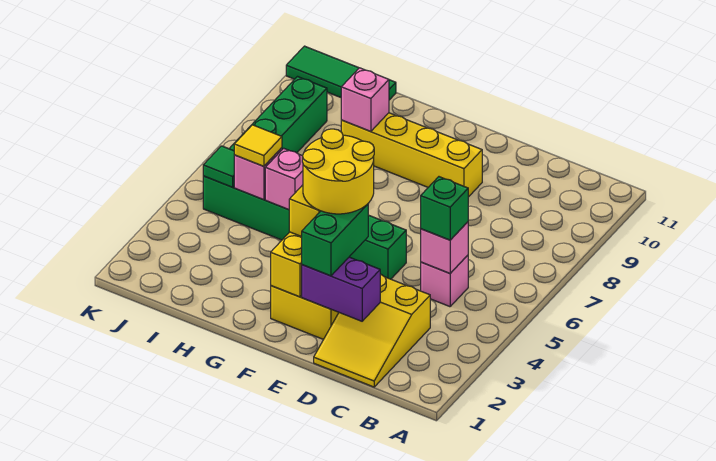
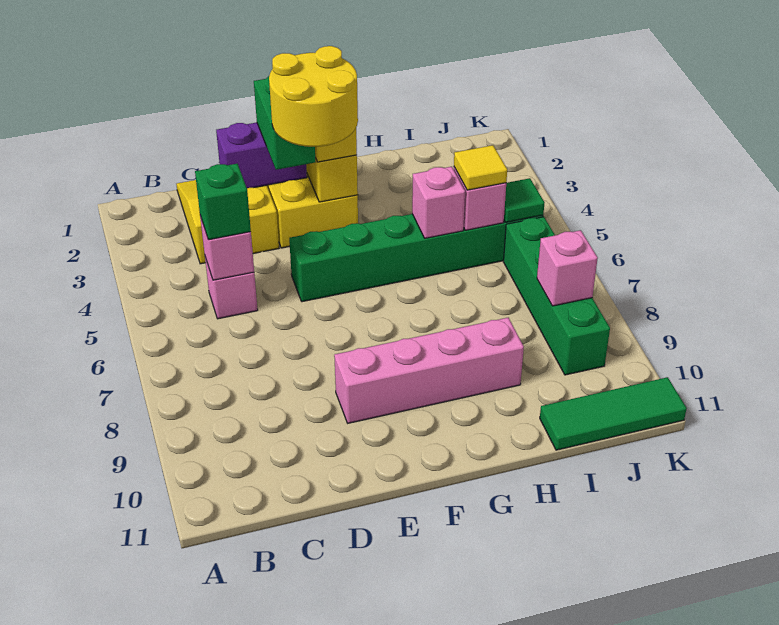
yellow brick E9:H9 level 1 -> pink brick E9:H9 level 1
pink brick H9 level 2 -> pink brick J8 level 2

